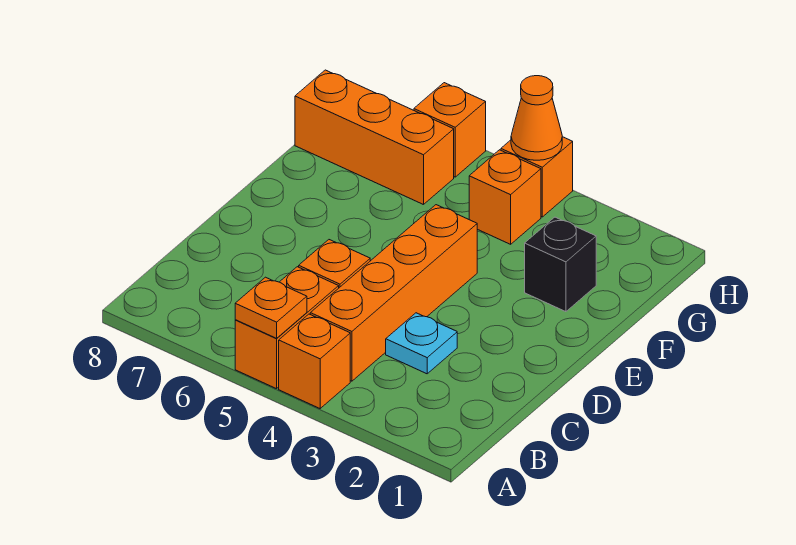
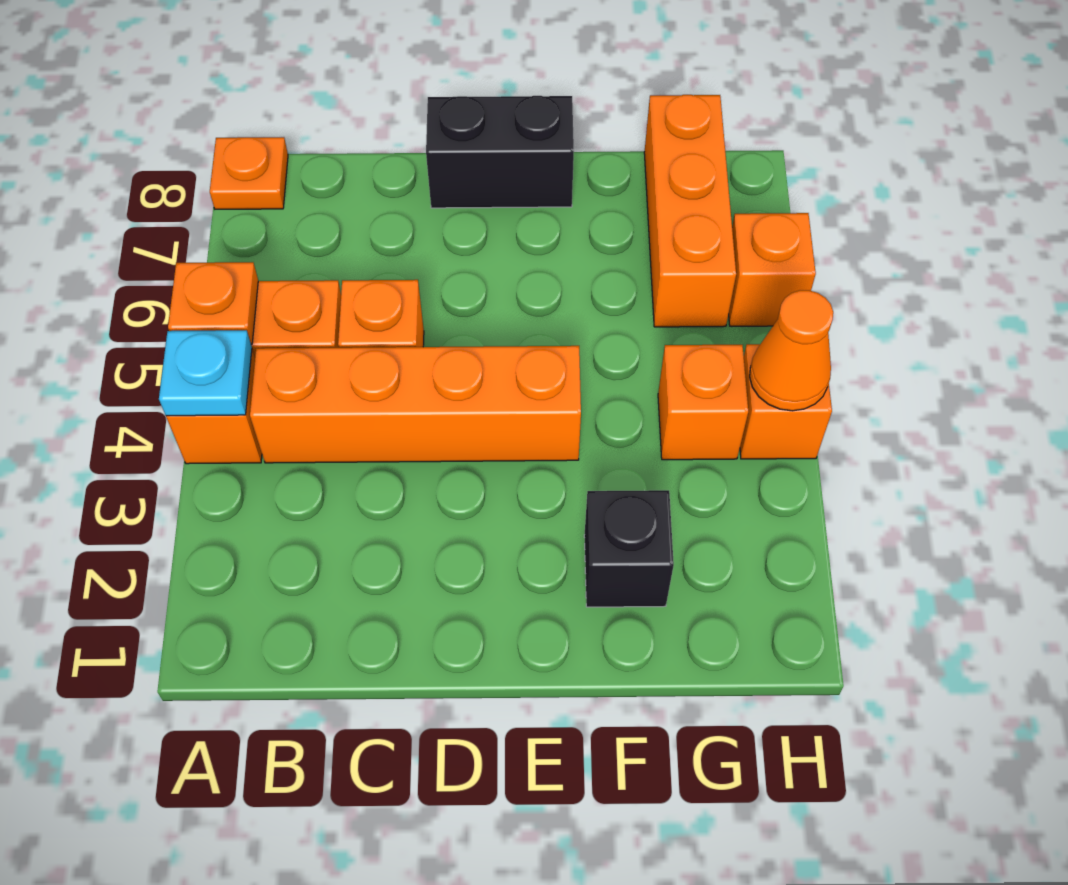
none -> orange plate A8 level 1
cyan plate C3 level 1 -> cyan plate A4 level 2
none -> black brick D8:E8 level 1

